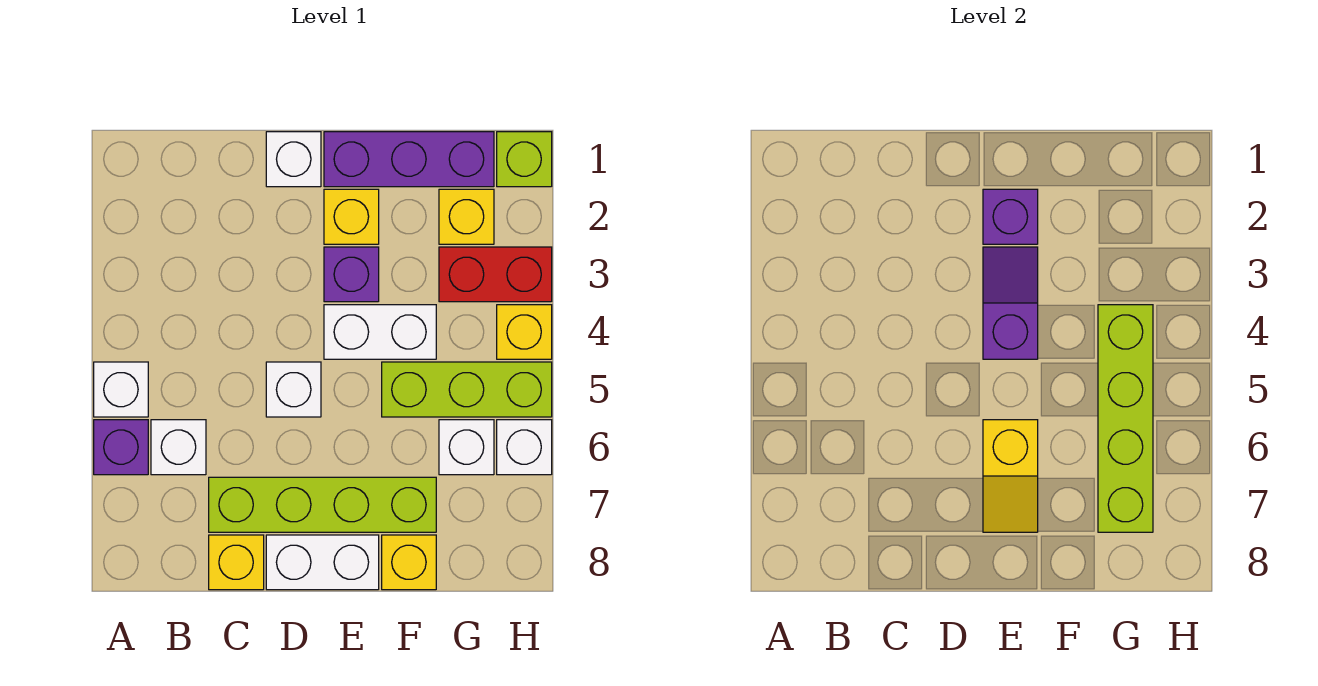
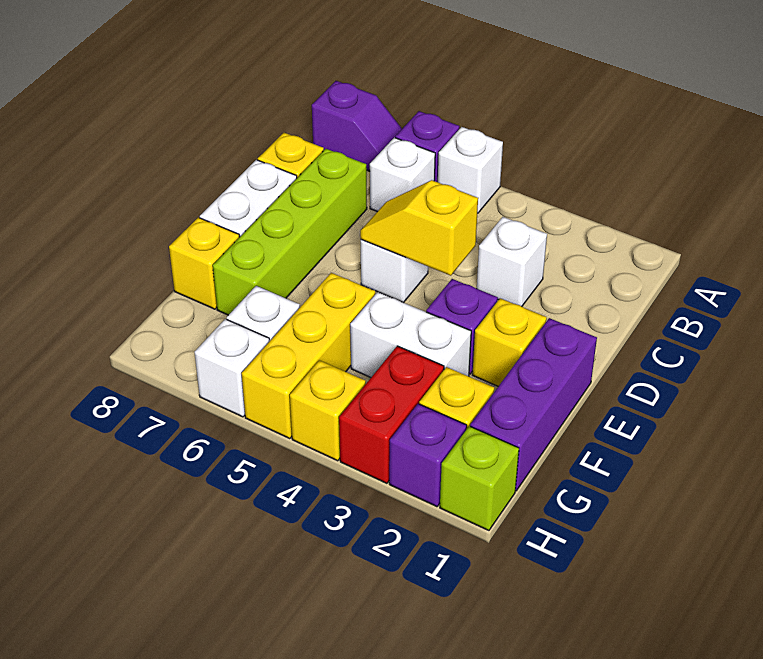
white brick D1 level 1 -> white brick C3 level 1
purple brick E2 level 2 -> purple brick H2 level 1
purple slope E3:E4 level 2 top 4 -> purple slope A7:A8 level 1 top 8
white brick E4:F4 level 1 -> white brick F3:F4 level 1
yellow slope E6:E7 level 2 top 6 -> yellow slope D4:D5 level 2 top 4
lime brick F5:H5 level 1 -> yellow brick F5:H5 level 1
lime brick G4:G7 level 2 -> none

